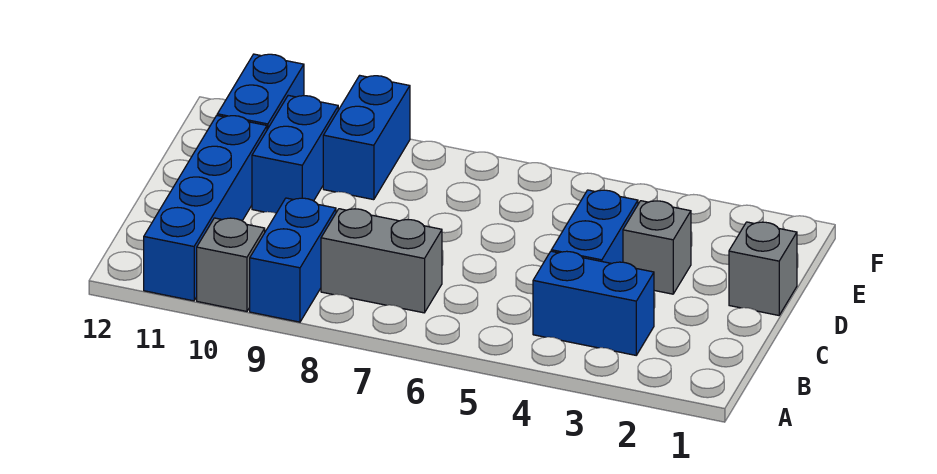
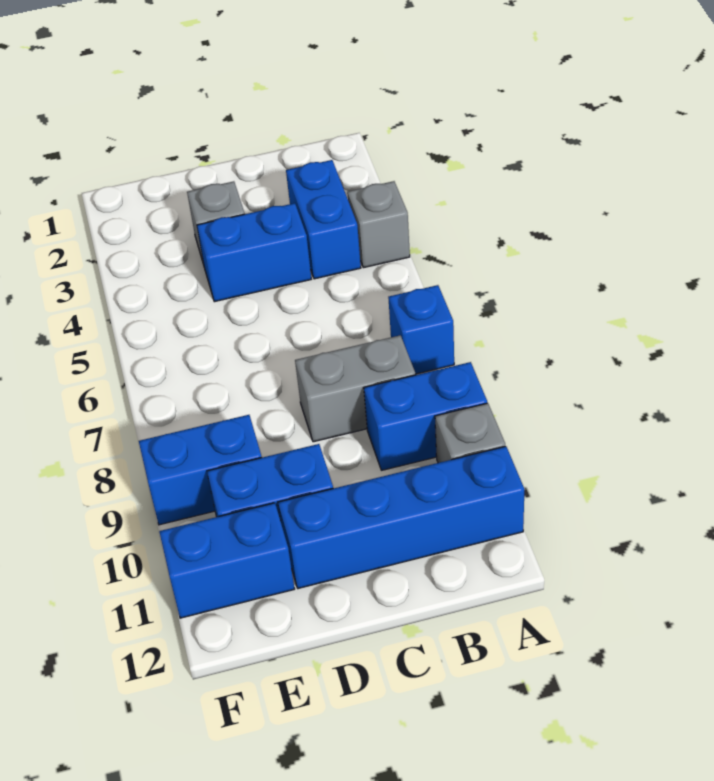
none -> blue brick A7 level 1
grey brick B7:B8 level 1 -> grey brick B8:C8 level 1
grey brick D1 level 1 -> grey brick A4 level 1

